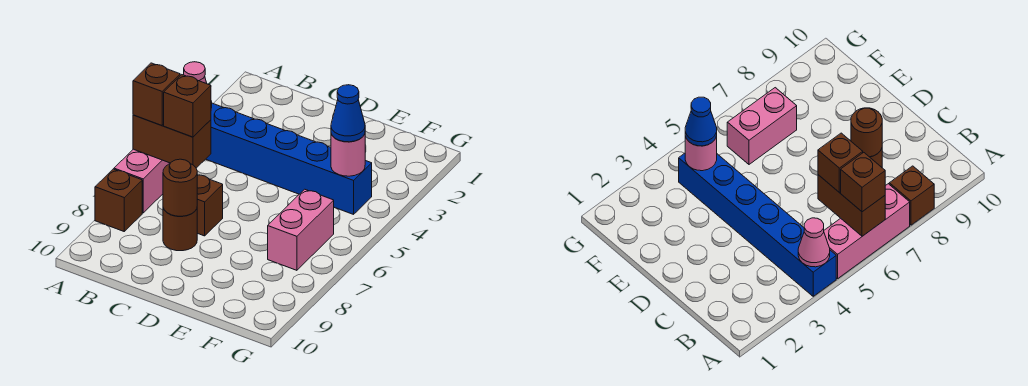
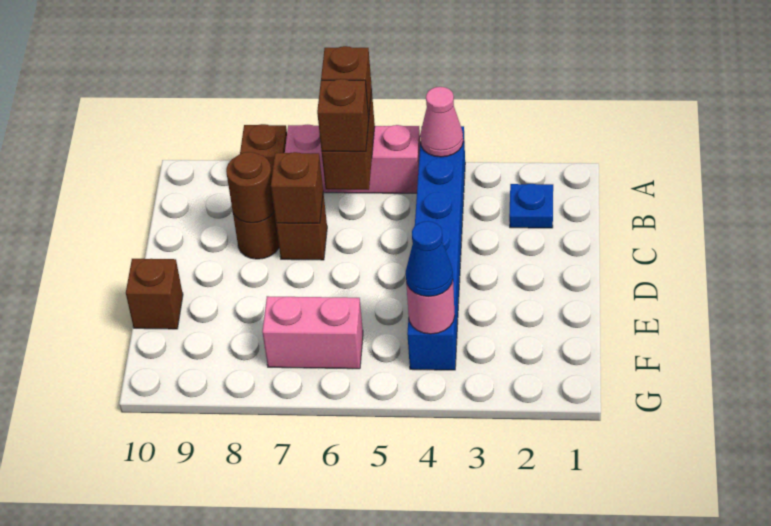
none -> blue plate B2 level 1
none -> brown brick C7 level 2
none -> brown brick E10 level 1

